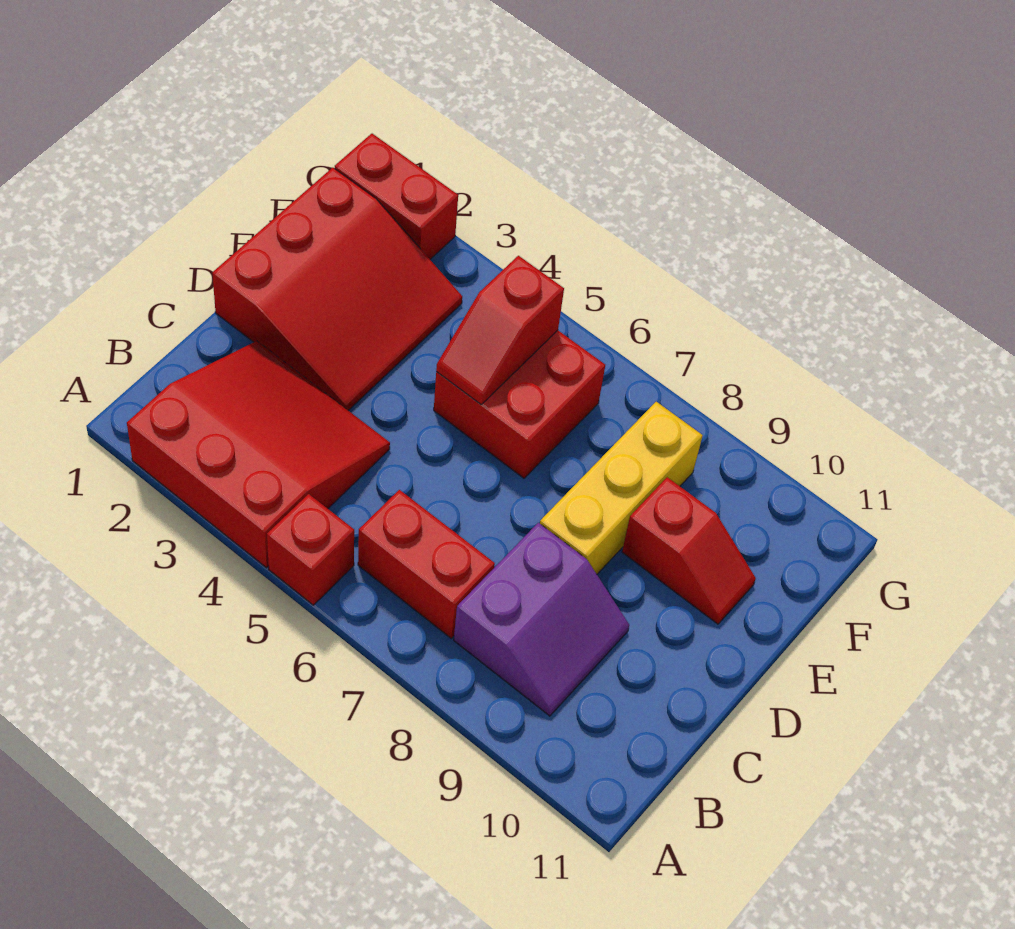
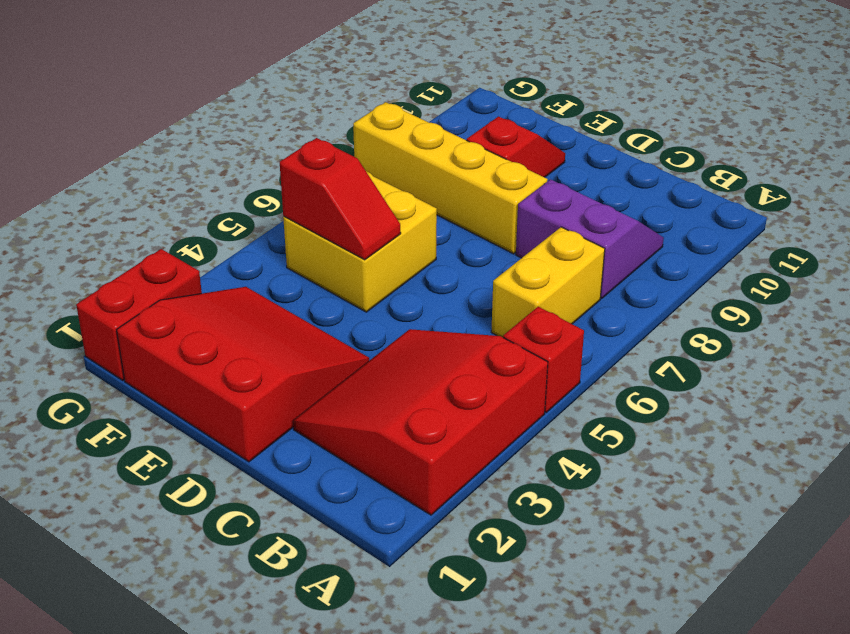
red brick B6:B7 level 1 -> yellow brick B6:B7 level 1
yellow brick D8:F8 level 1 -> yellow brick D8:G8 level 1
red brick E5:F6 level 1 -> yellow brick E5:F6 level 1

